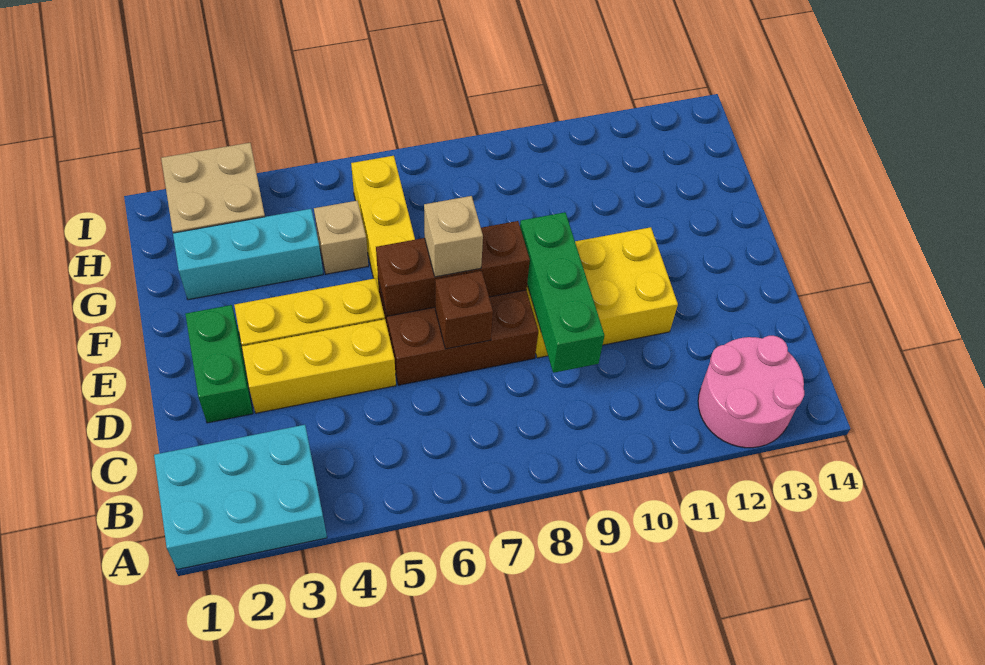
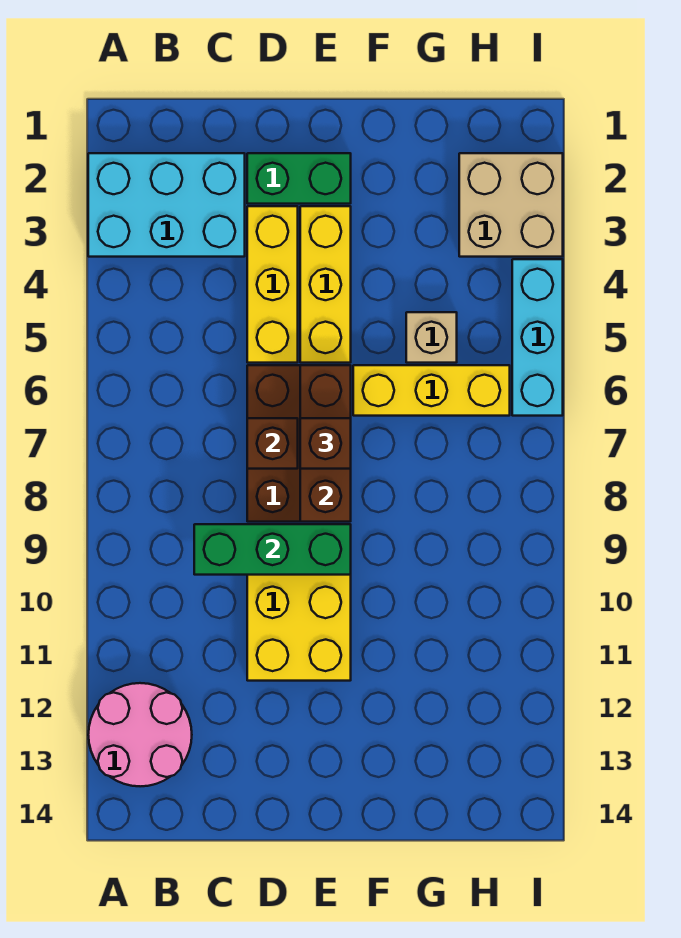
cyan brick A1:B3 level 1 -> cyan brick A2:C3 level 1
tan brick E7 level 3 -> brown brick E7 level 3
cyan brick G2:G4 level 1 -> cyan brick I4:I6 level 1

